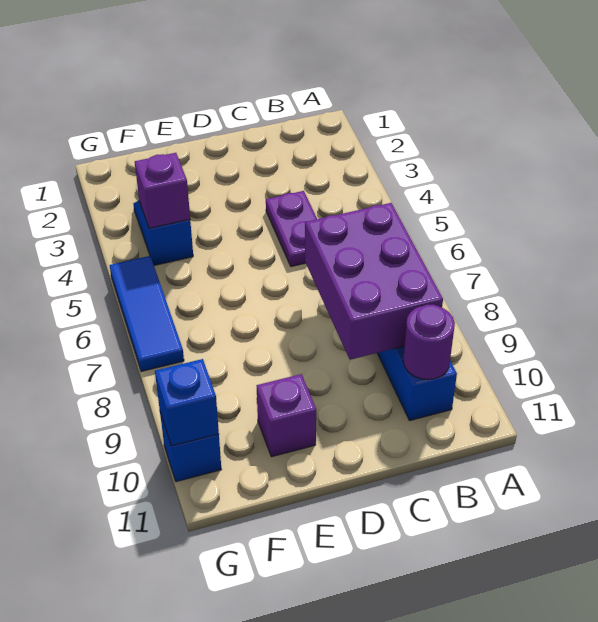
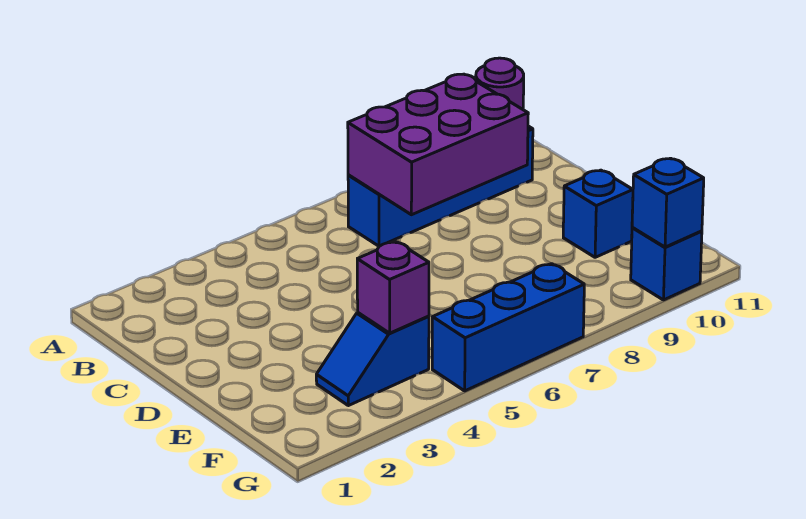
purple plate C4:C5 level 1 -> none
purple brick E10 level 1 -> blue brick E10 level 1
blue tile G5:G7 level 1 -> blue brick G5:G7 level 1

